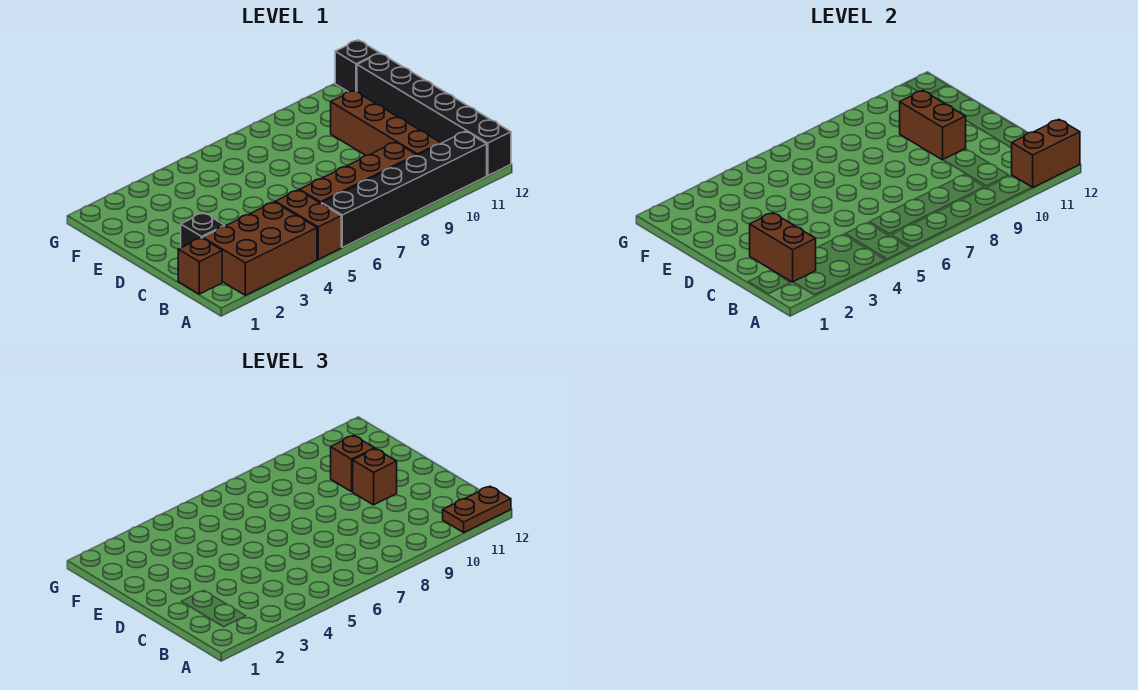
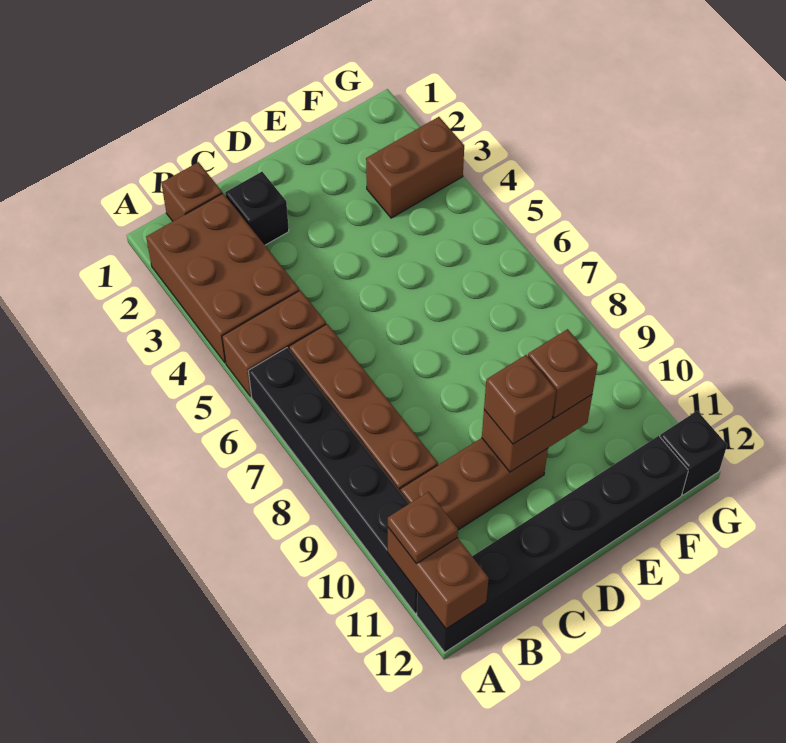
brown plate A11:A12 level 3 -> brown plate A11 level 3
brown brick B2:C2 level 2 -> brown brick F3:G3 level 1
brown brick B10:E10 level 1 -> brown brick B10:D10 level 1

